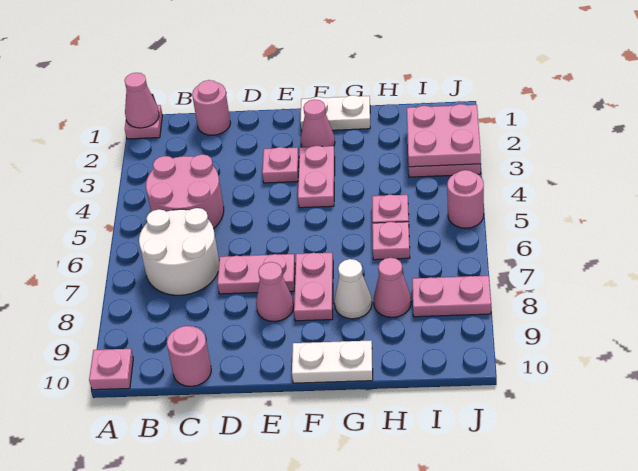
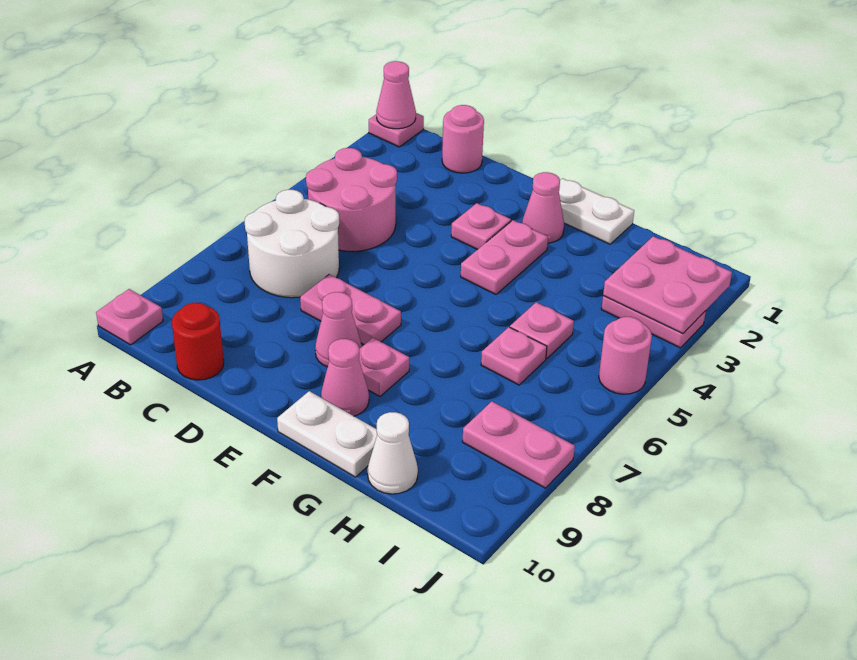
pink round brick C10 level 1 -> red round brick C10 level 1
pink plate F7:F8 level 1 -> pink plate F8 level 1
white cone G8 level 1 -> white cone H10 level 1
pink cone H8 level 1 -> pink cone F9 level 1

